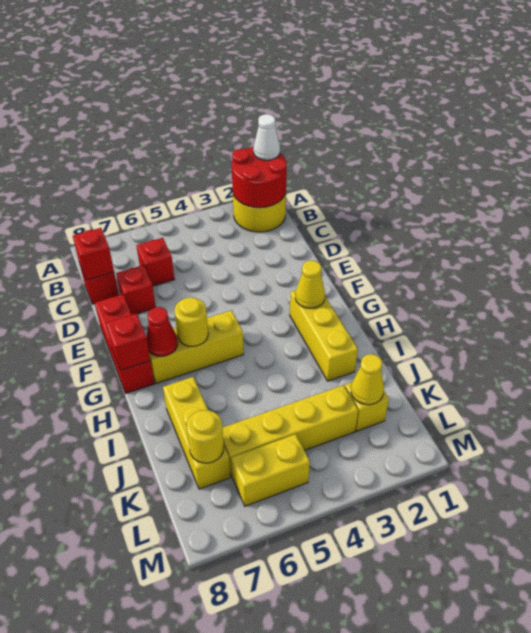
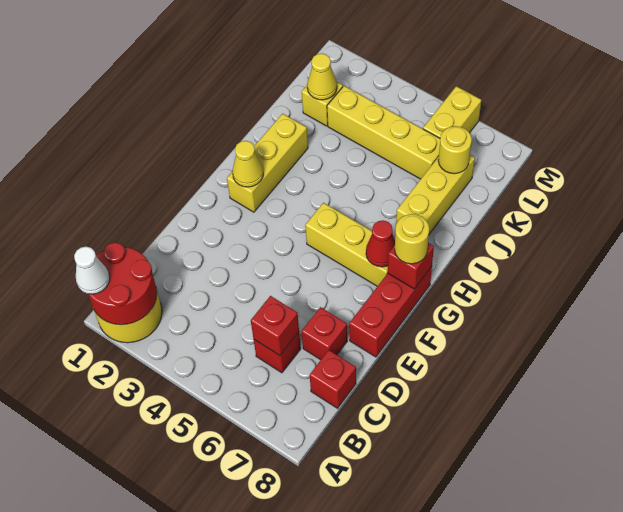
red brick C8 level 2 -> red brick C6 level 2
yellow round brick G6 level 2 -> yellow round brick G8 level 3
yellow brick L5:L6 level 1 -> yellow brick L6:M6 level 1

